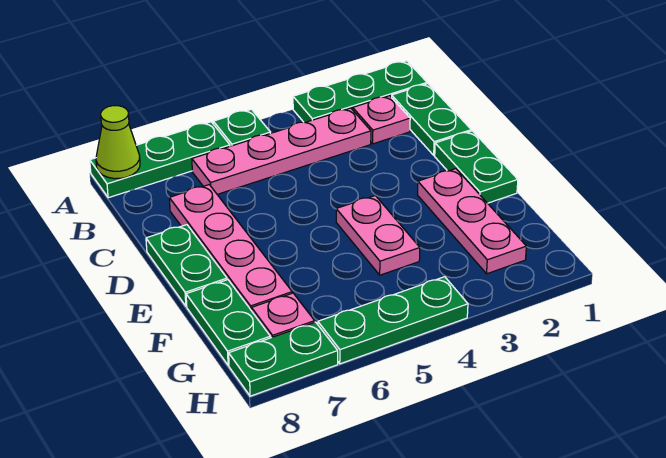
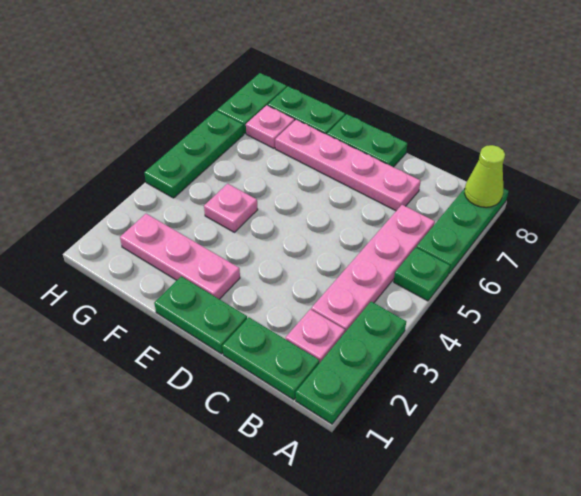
pink plate E4:F4 level 1 -> pink plate F4 level 1

